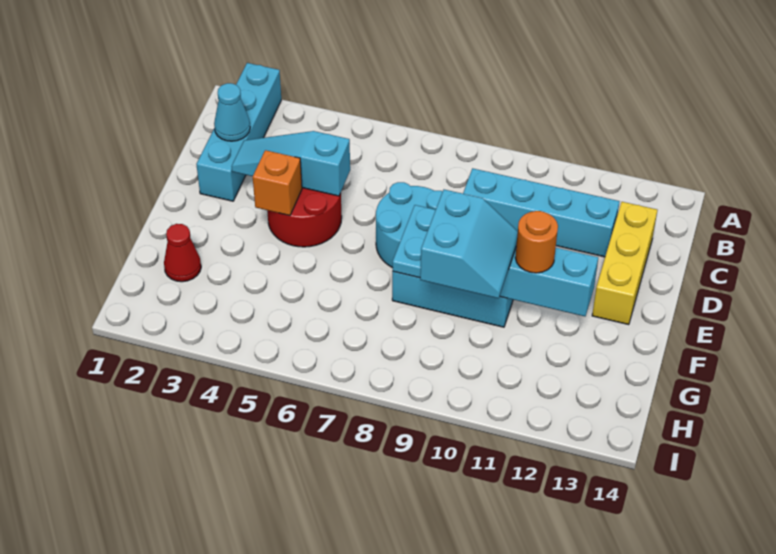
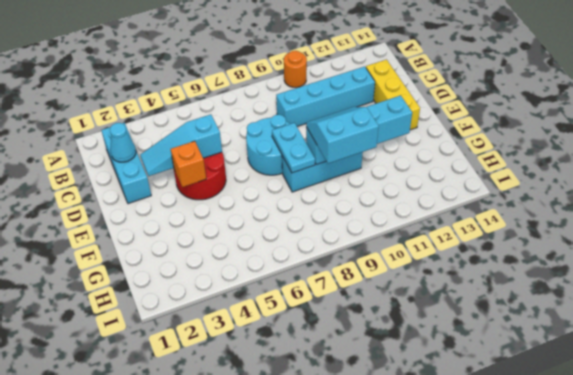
cyan brick A2:D2 level 1 -> cyan brick B2:D2 level 1
cyan slope F9:G10 level 3 top 9 -> cyan slope F9:G10 level 3 top G
orange round brick F11 level 3 -> orange round brick A10 level 1
red cone G2 level 1 -> none

